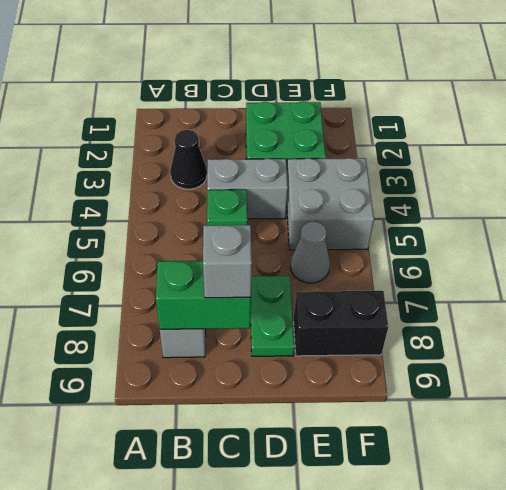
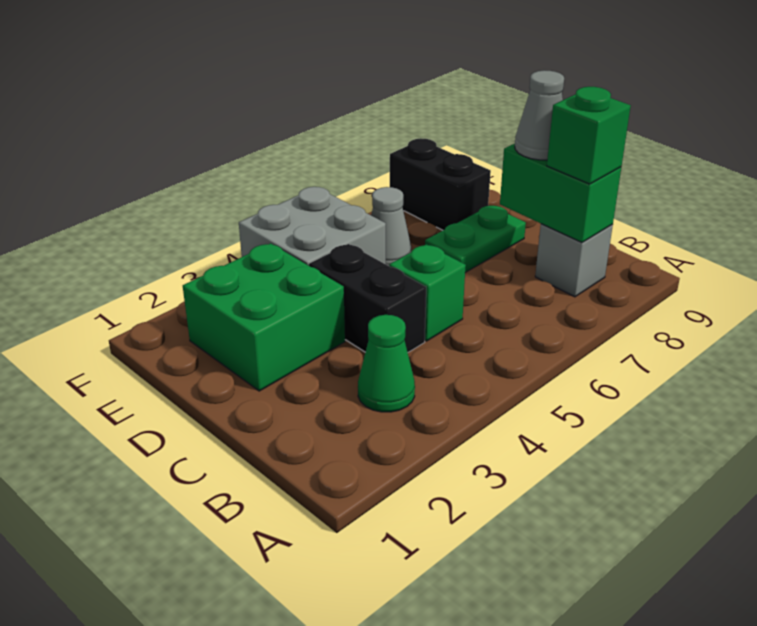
black cone B3 level 1 -> green cone B3 level 1
none -> green brick B8 level 3
grey brick C4:D4 level 1 -> black brick C4:D4 level 1
grey brick C8 level 3 -> grey cone C8 level 3

